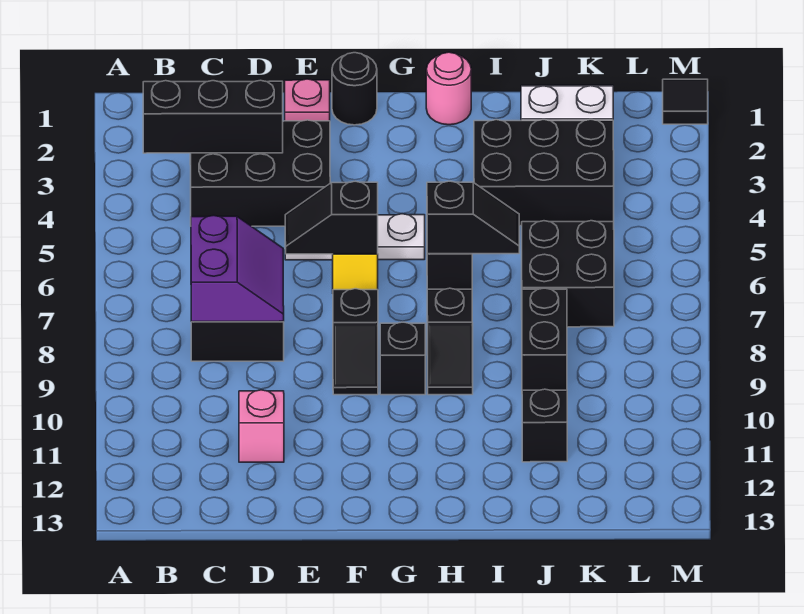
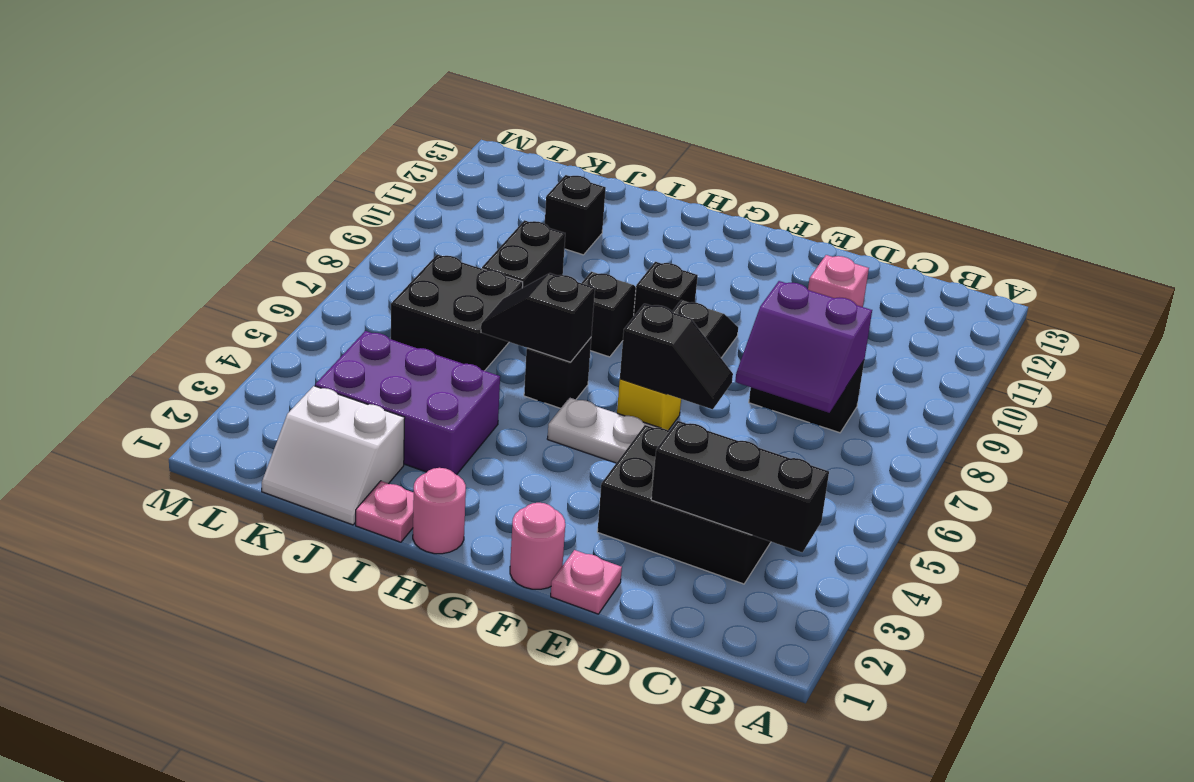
purple slope C7:D8 level 2 top C -> purple slope C7:D8 level 2 top 8
black round brick F1 level 1 -> pink round brick F1 level 1
none -> pink plate I1 level 1
black brick I3:K4 level 1 -> purple brick I3:K4 level 1
black tile M1 level 1 -> none

